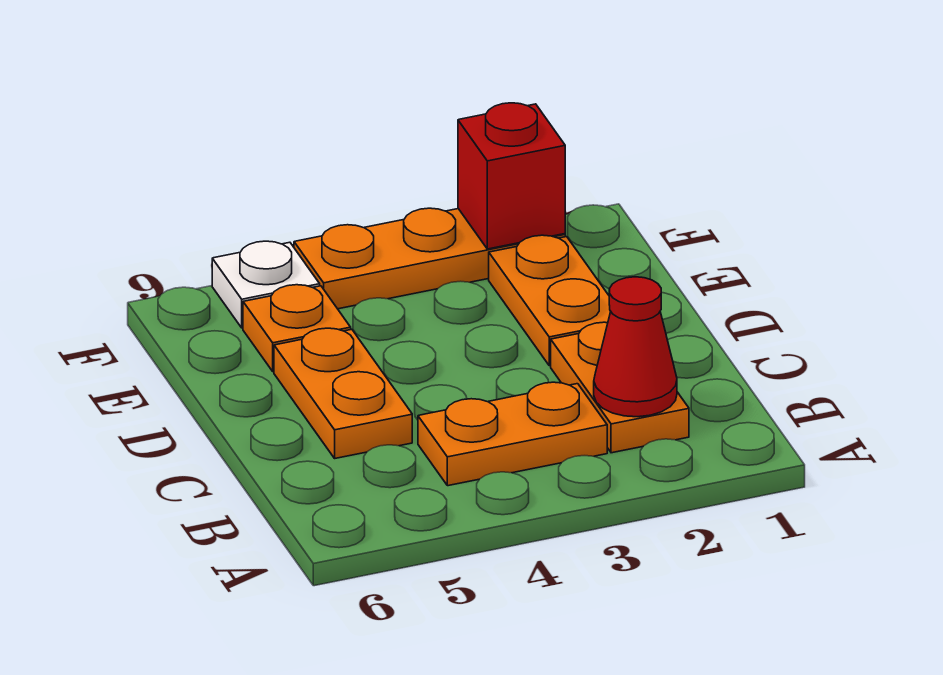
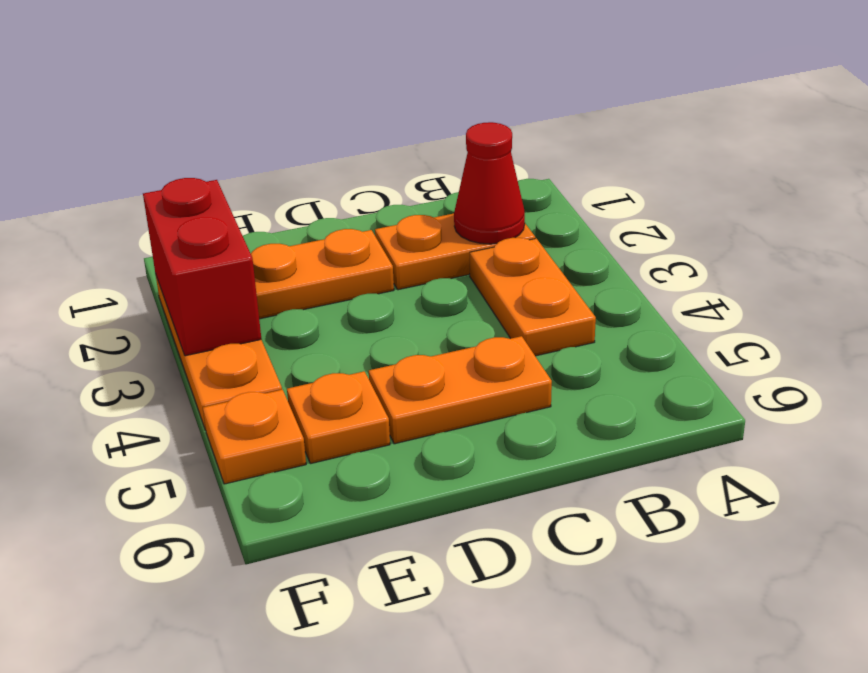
red brick F2 level 2 -> red brick F2:F3 level 2
white plate F5 level 1 -> orange plate F5 level 1

